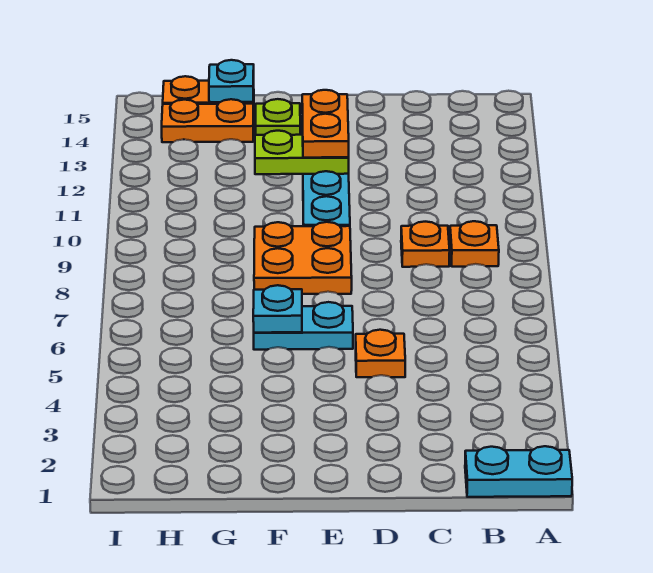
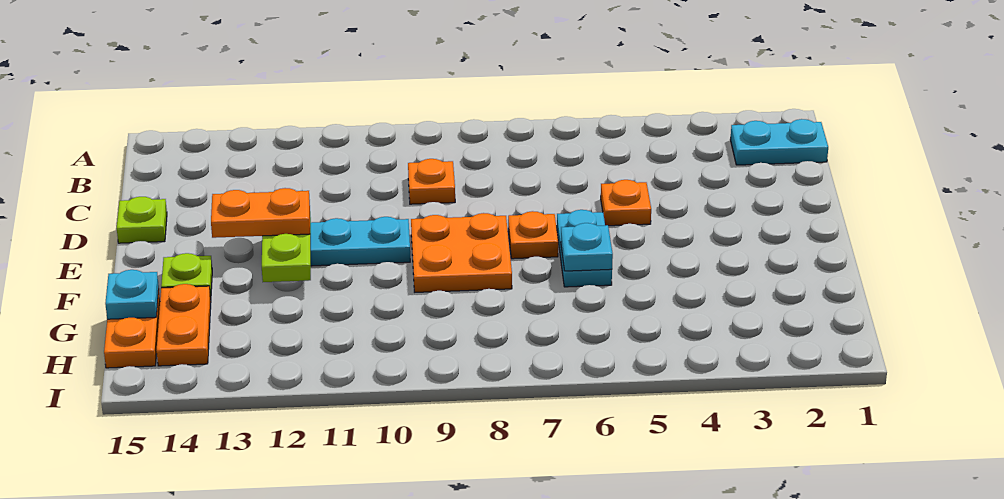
cyan plate A1:B1 level 1 -> cyan plate B1:B2 level 1
orange plate B9 level 1 -> orange plate E7 level 1
none -> lime plate D15 level 1

